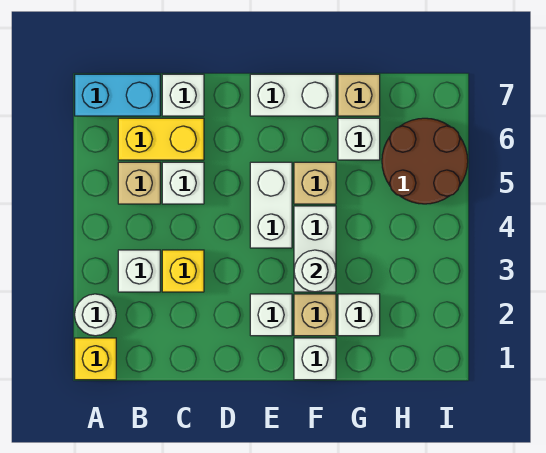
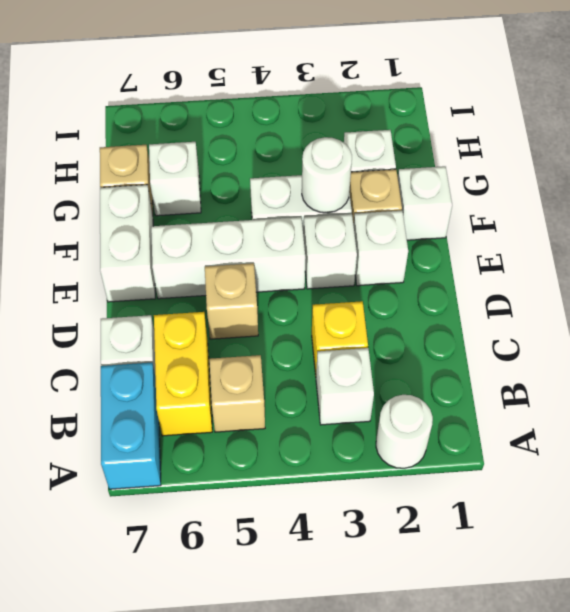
yellow brick A1 level 1 -> none
white brick C5 level 1 -> white brick E3 level 1
white brick E4:E5 level 1 -> white brick E4:E6 level 1
tan brick F5 level 1 -> tan brick D5 level 1
brown round brick H5:I6 level 1 -> none

